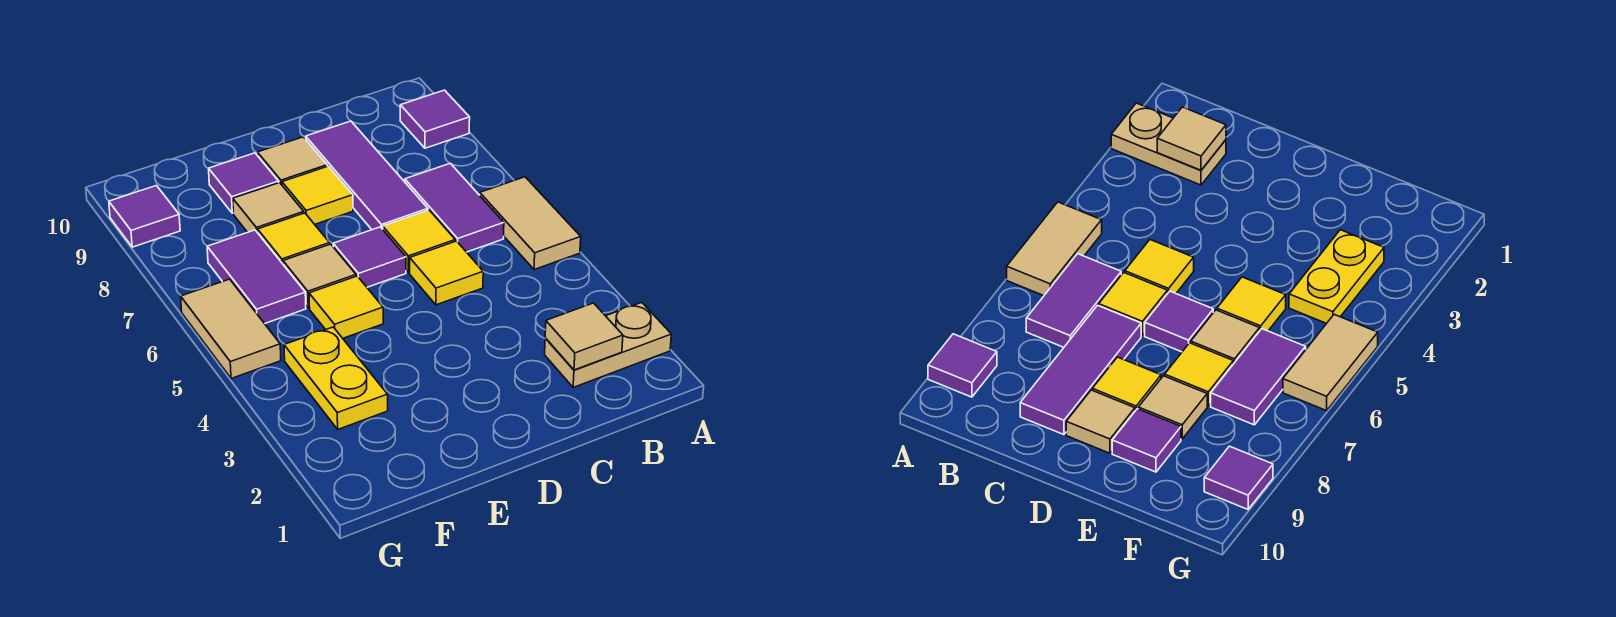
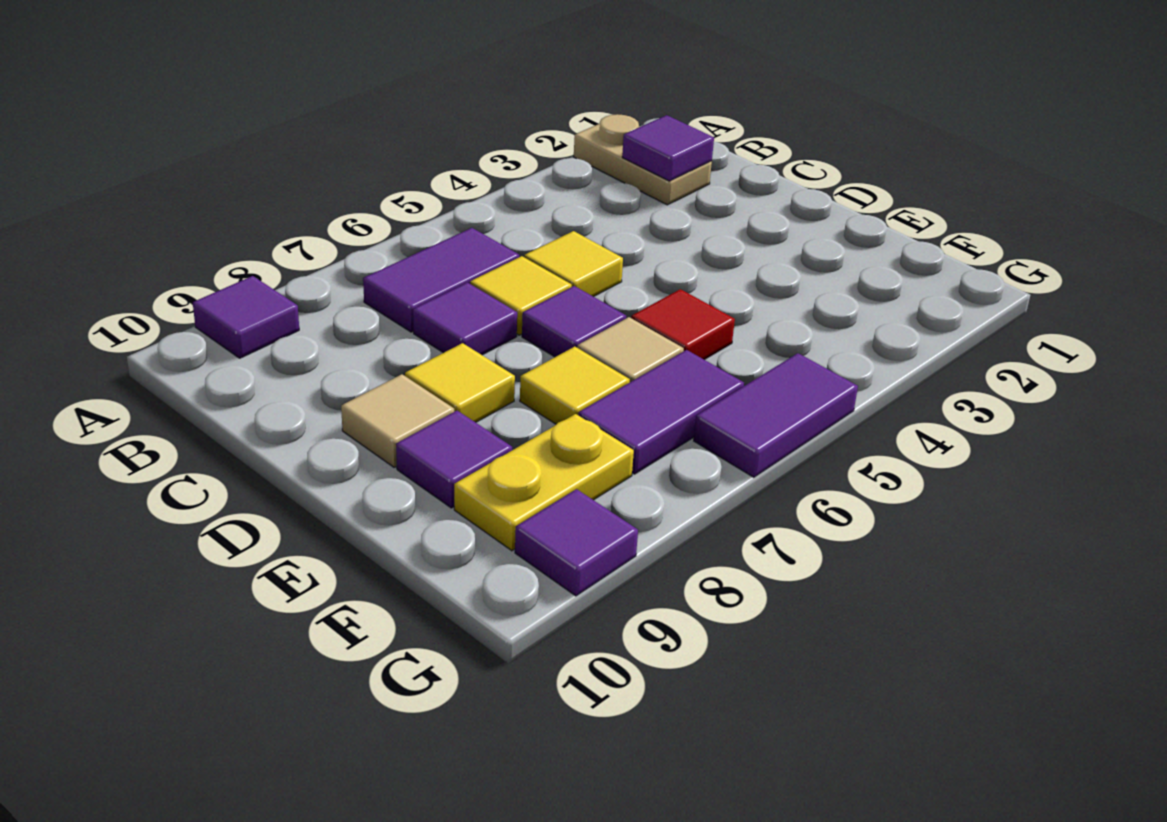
tan tile A5:A6 level 1 -> none
tan tile B2 level 2 -> purple tile B2 level 2
purple tile C7:C9 level 1 -> purple tile C7 level 1
yellow tile E5 level 1 -> red tile E5 level 1
tan tile E8 level 1 -> none
yellow plate F3:F4 level 1 -> yellow plate F8:F9 level 1
tan tile G5:G6 level 1 -> purple tile G5:G6 level 1

